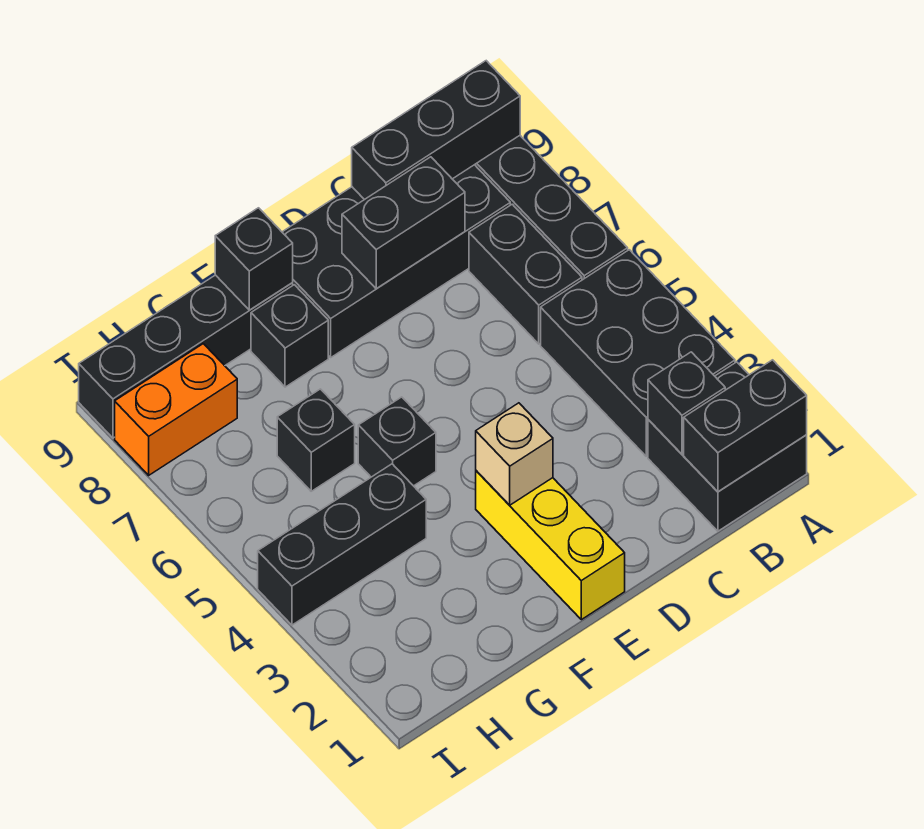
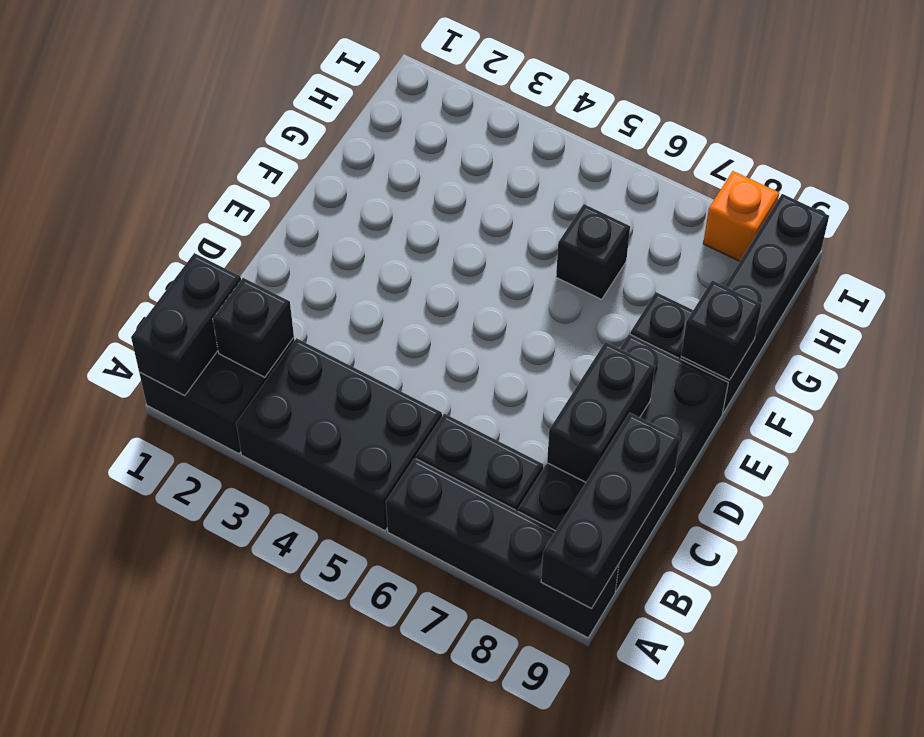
yellow brick E1:E3 level 1 -> none
tan brick E3 level 2 -> none
black brick F5 level 1 -> none
black brick G4:I4 level 1 -> none
orange brick H8:I8 level 1 -> orange brick I8 level 1

